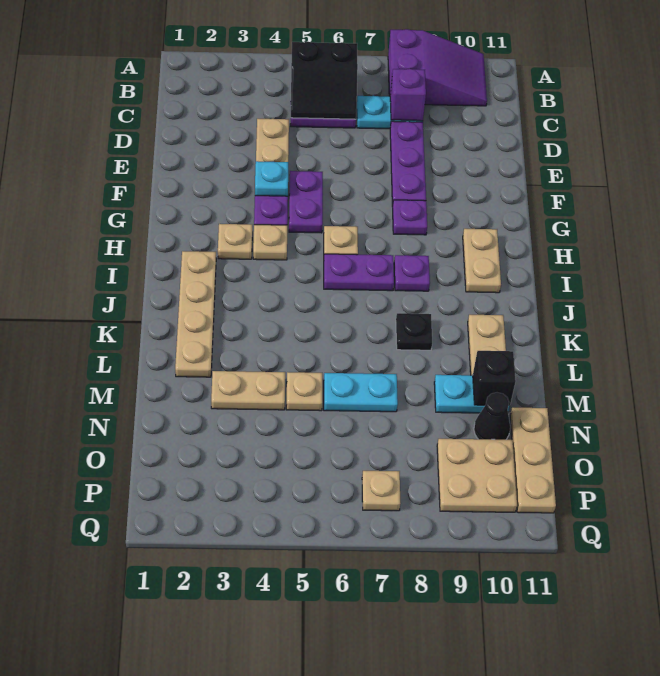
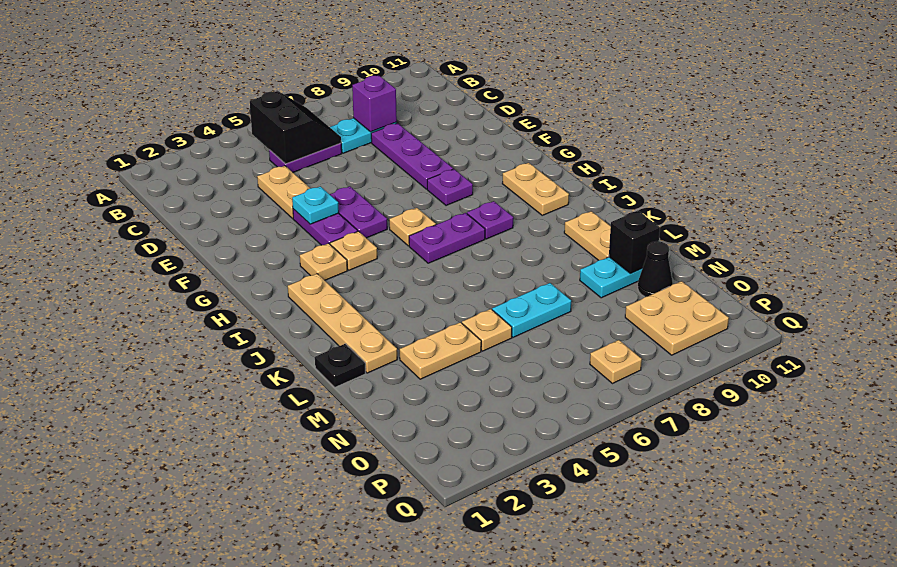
purple slope A8:B10 level 1 top 8 -> none
black slope B5:C6 level 2 top B -> black slope B5:C6 level 2 top 5
black plate K8 level 1 -> black plate L1 level 1
tan plate N11:P11 level 1 -> none

